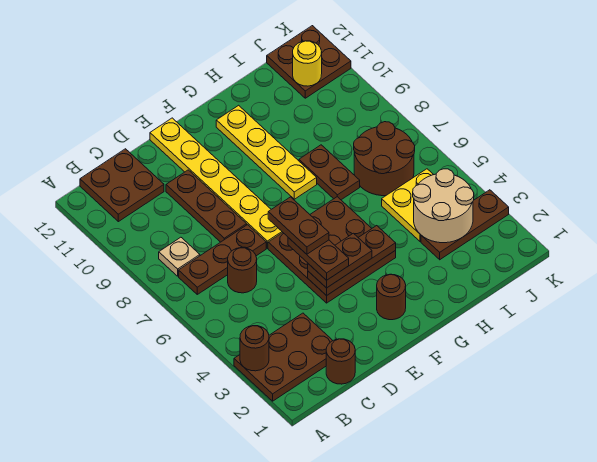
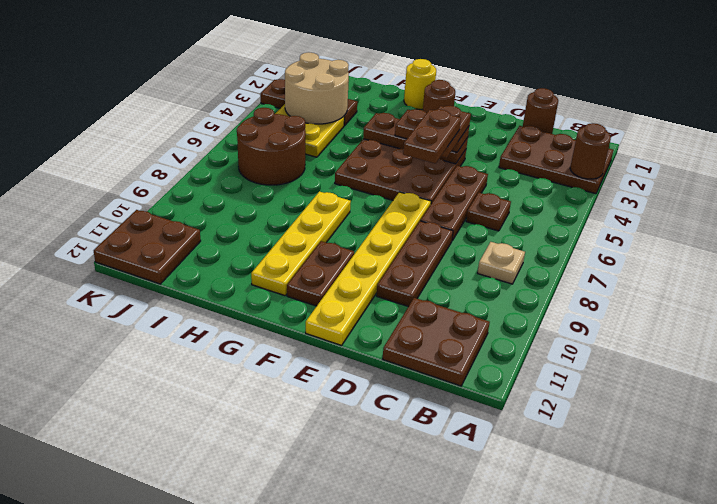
brown plate B7:D7 level 1 -> brown plate D5:D7 level 1
brown round brick C6 level 1 -> brown plate C6 level 1
brown plate H7:H8 level 1 -> brown plate F10:F11 level 1
yellow round brick J11 level 2 -> yellow round brick G1 level 1

